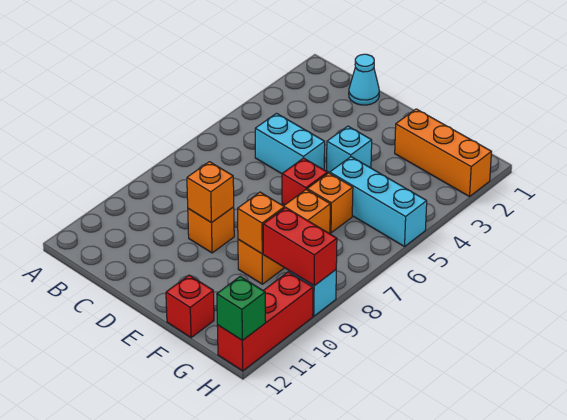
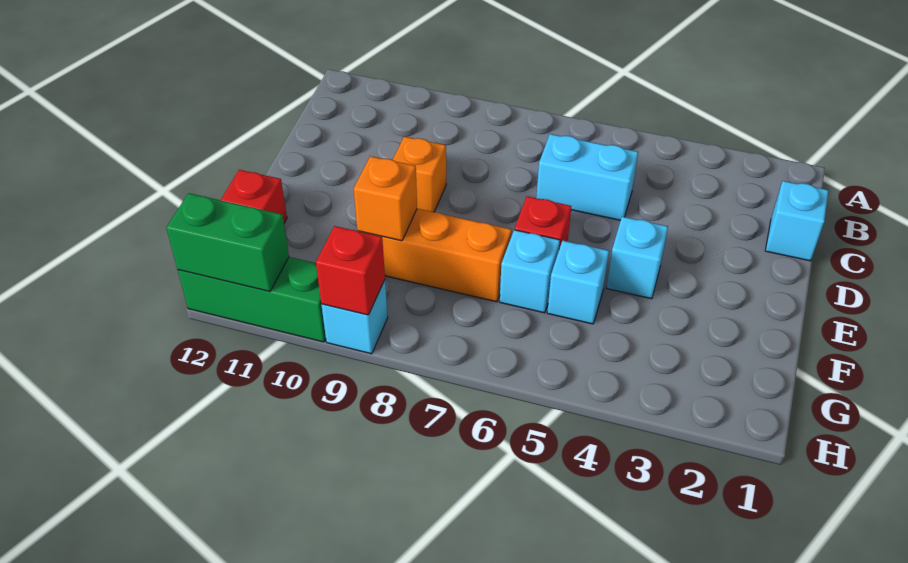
cyan cone C1 level 1 -> cyan brick C1 level 1
cyan brick C5:D5 level 1 -> cyan brick C5:C6 level 1
orange brick D9 level 2 -> none
orange brick F2:H2 level 1 -> none
cyan brick F5:H5 level 1 -> cyan brick F5 level 1
orange brick F6 level 1 -> cyan brick F6 level 1
red brick G9:H9 level 2 -> red brick H9 level 2
red brick H10:H12 level 1 -> green brick H10:H12 level 1
green brick H12 level 2 -> green brick H11:H12 level 2

